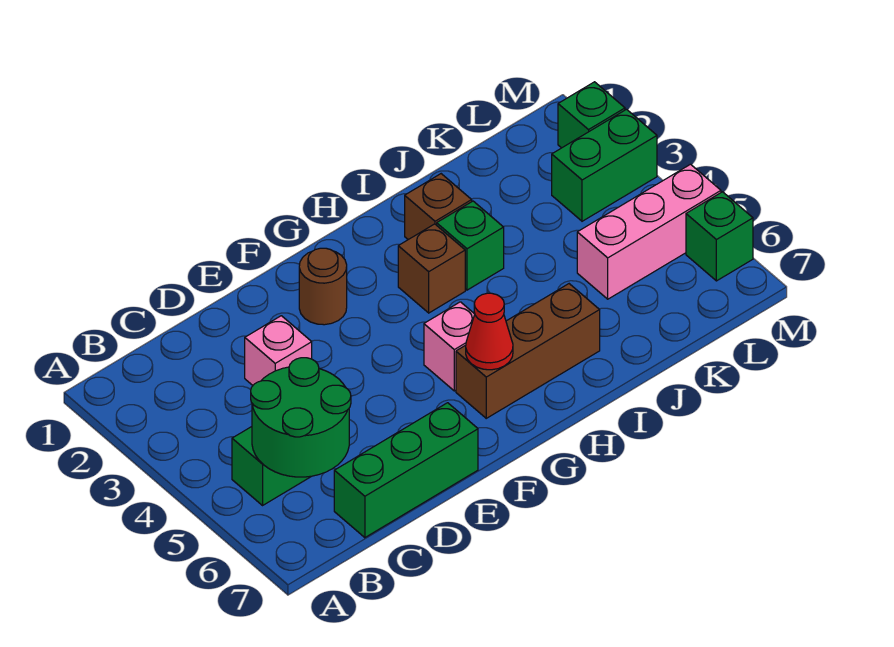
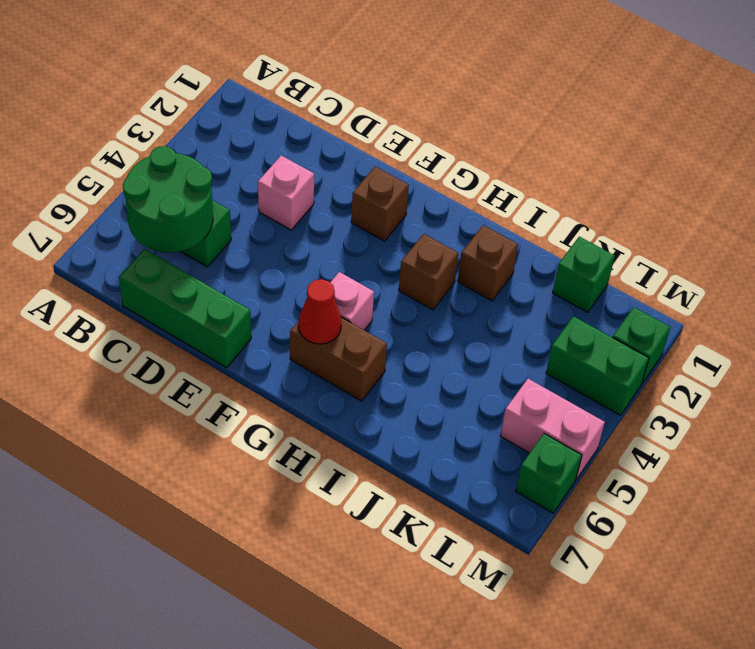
brown round brick F2 level 1 -> brown brick F2 level 1
brown brick G6:I6 level 1 -> brown brick G6:H6 level 1
green brick I3 level 1 -> green brick K1 level 1
pink brick K5:M5 level 1 -> pink brick L5:M5 level 1

